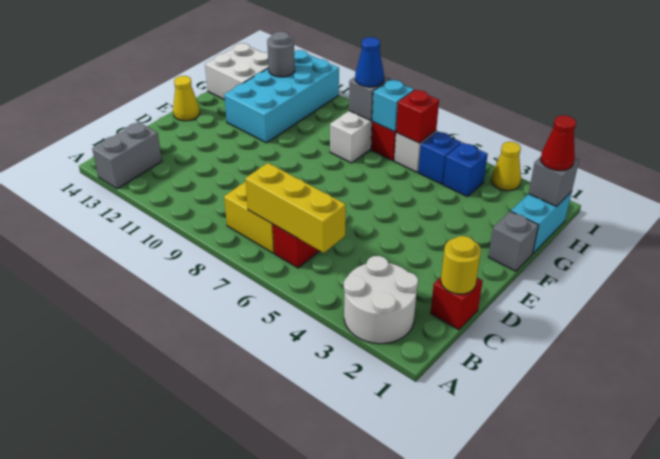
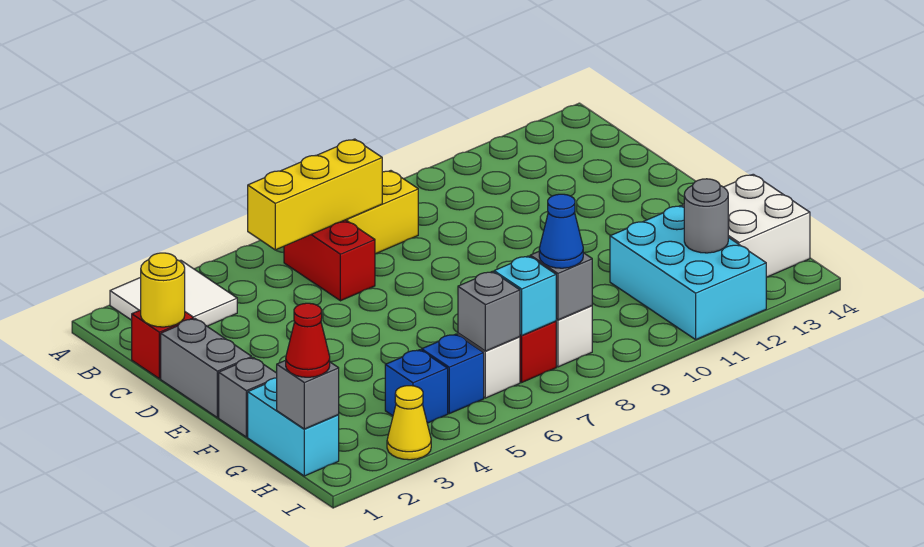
white round brick A2:B3 level 1 -> white tile A2:B3 level 1
grey brick A13:B13 level 1 -> grey brick D1:E1 level 1
yellow cone E14 level 1 -> none
cyan brick F11:I12 level 1 -> cyan brick G11:I12 level 1
red brick H6 level 2 -> grey brick H6 level 2

